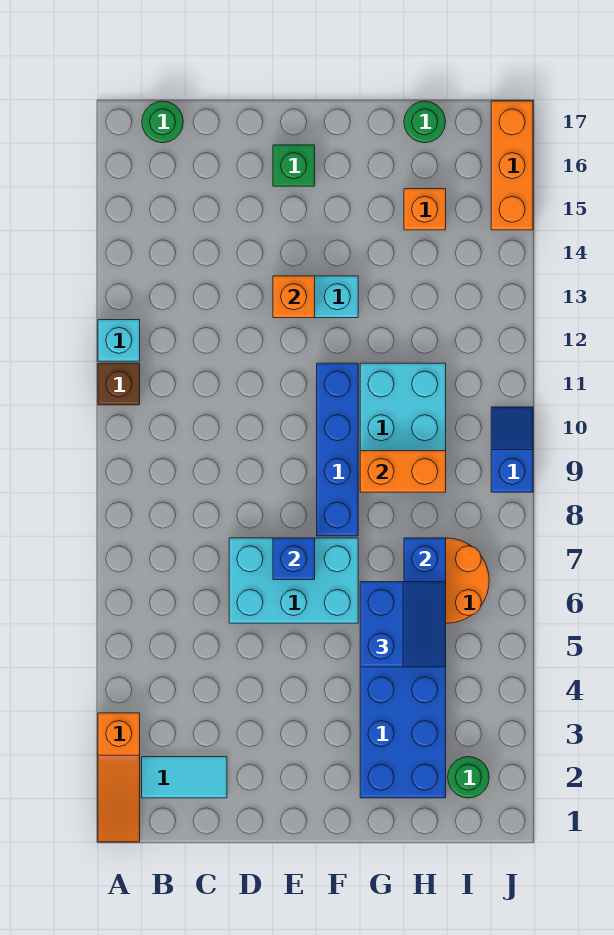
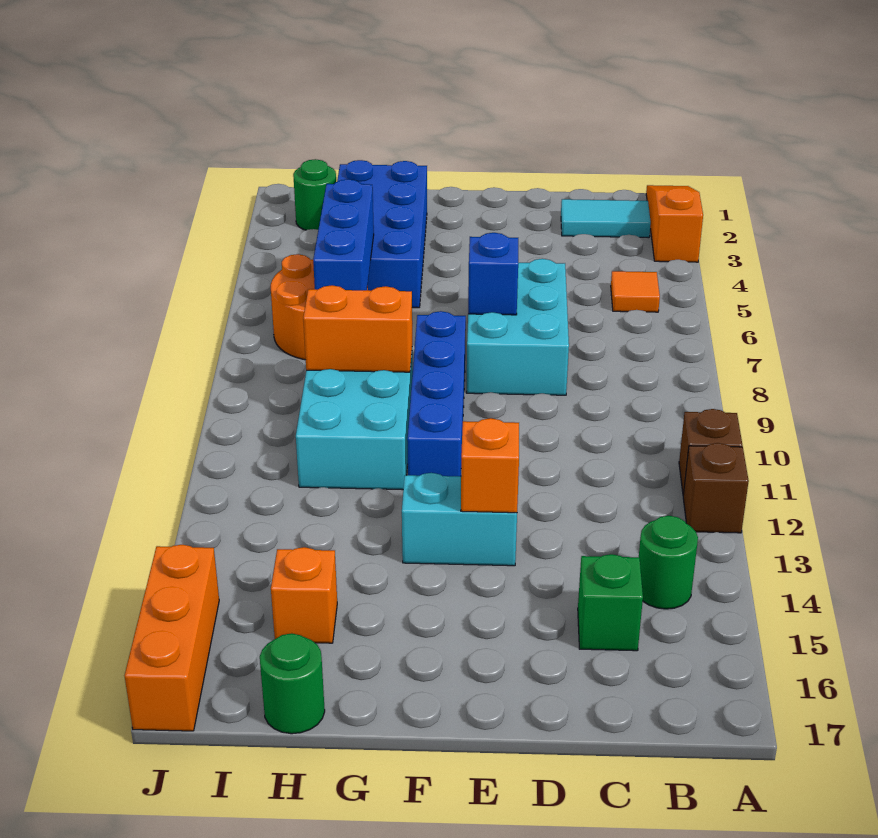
cyan brick A12 level 1 -> brown brick A12 level 1
none -> orange tile B5 level 1
green round brick B17 level 1 -> green round brick B14 level 1
cyan brick D6:F7 level 1 -> cyan brick D6:E8 level 1
green brick E16 level 1 -> green brick C15 level 1
blue slope G5:H6 level 3 top G -> none
blue slope J9:J10 level 1 top 9 -> none

